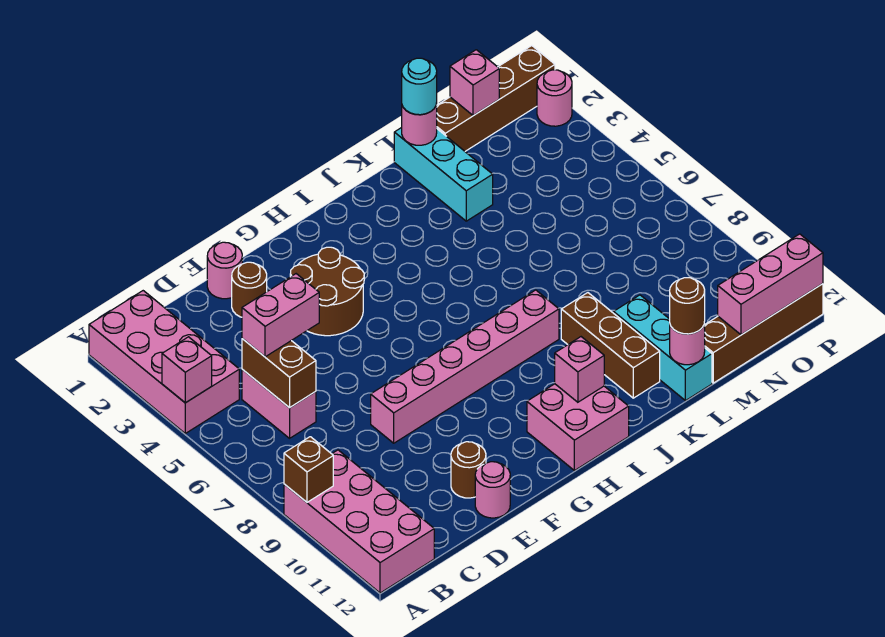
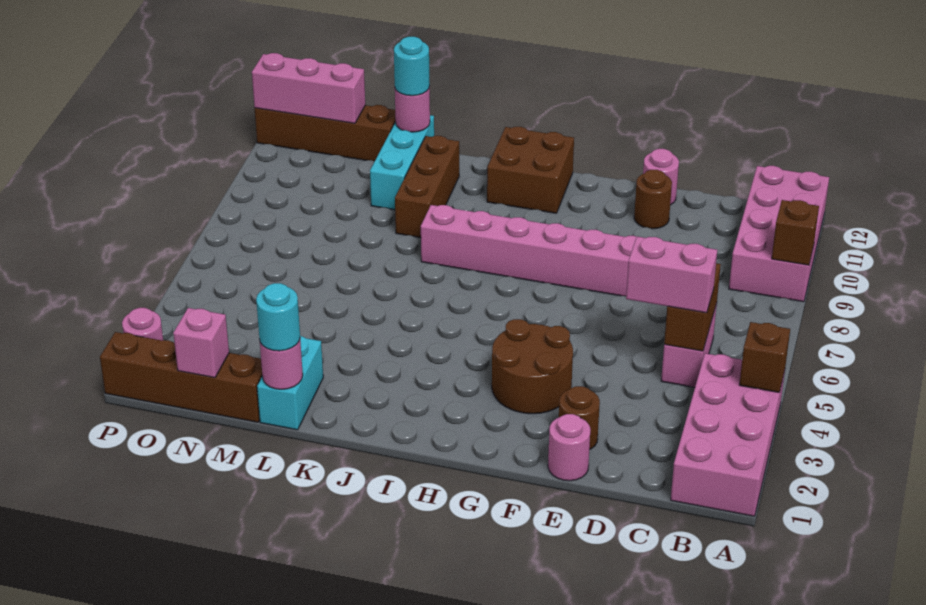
pink brick A4 level 2 -> brown brick A4 level 2
pink brick H11:I12 level 1 -> brown brick H11:I12 level 1
pink brick I11 level 2 -> none
cyan brick L1:L3 level 1 -> cyan brick L1:L2 level 1
brown round brick L12 level 3 -> cyan round brick L12 level 3

